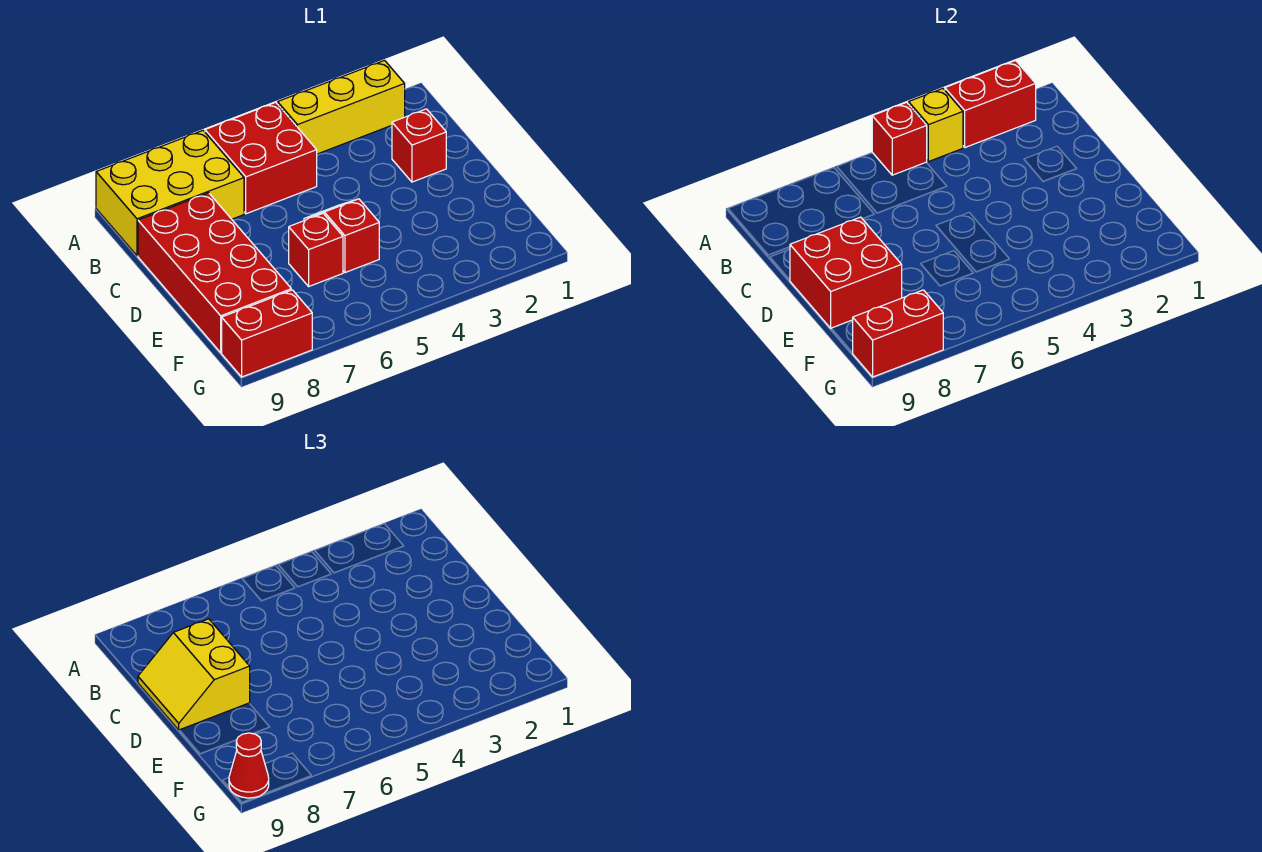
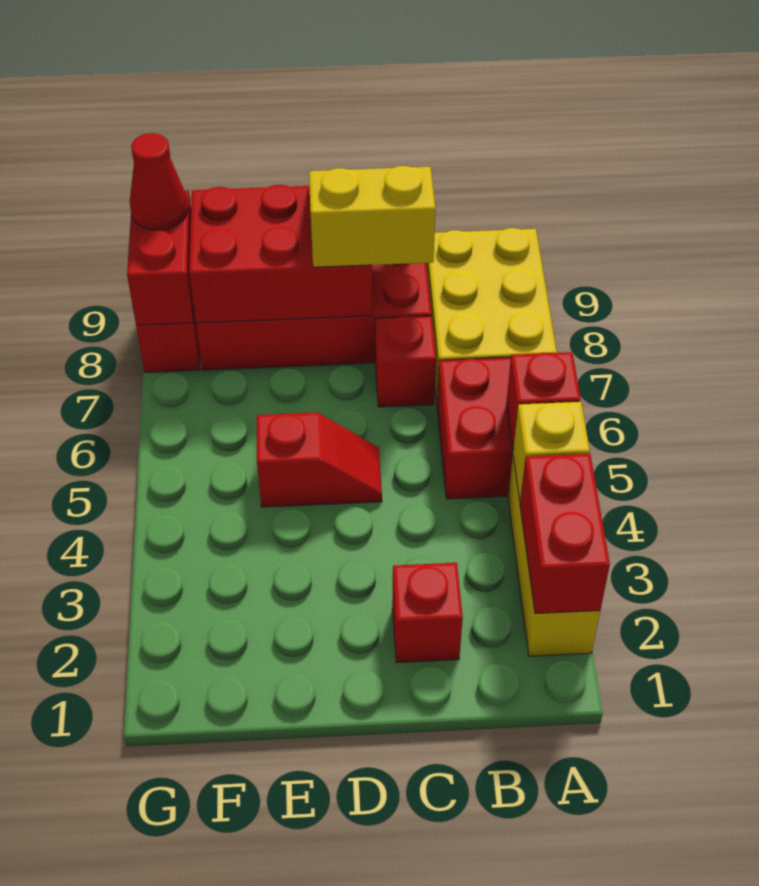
red brick D8:E9 level 2 -> red brick D8:F9 level 2
red brick E6 level 1 -> red brick C7 level 1

